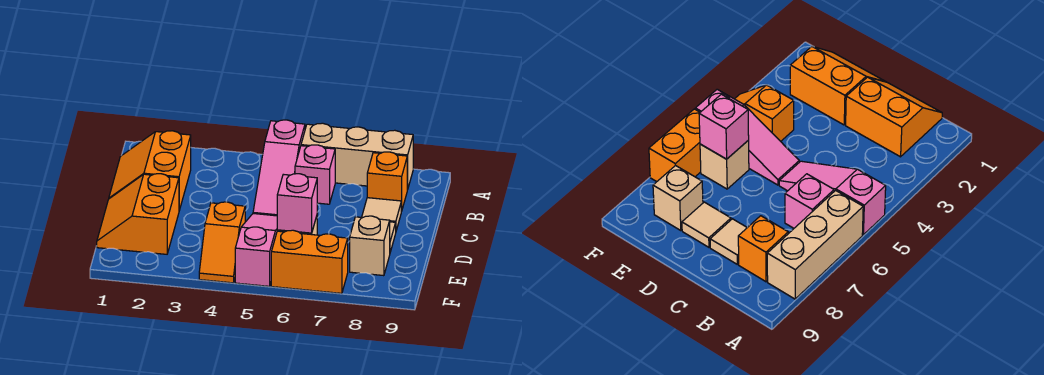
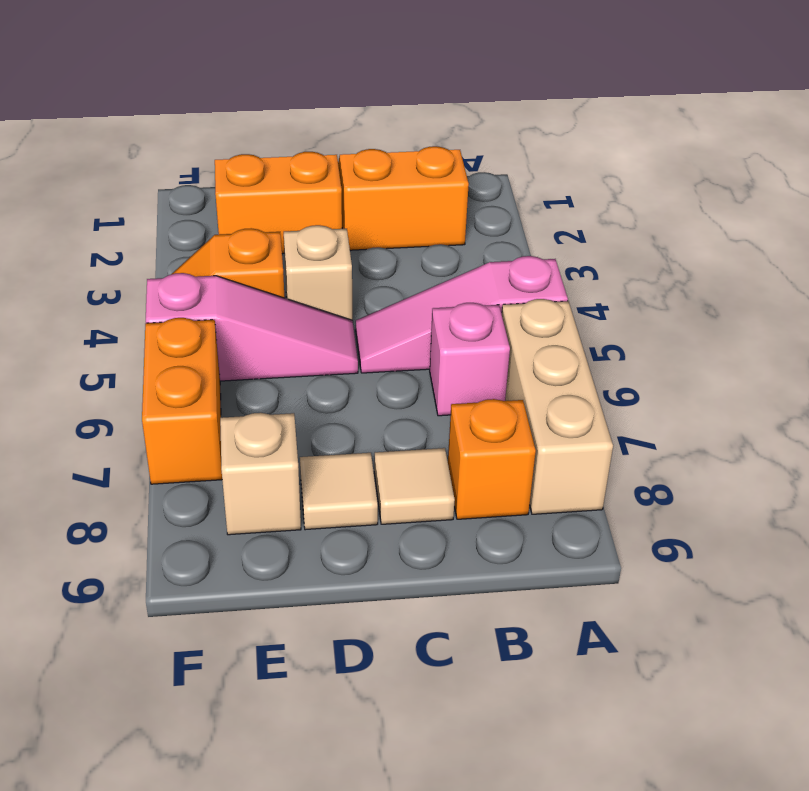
tan brick E6 level 1 -> tan brick D4 level 1
pink brick E6 level 2 -> none

